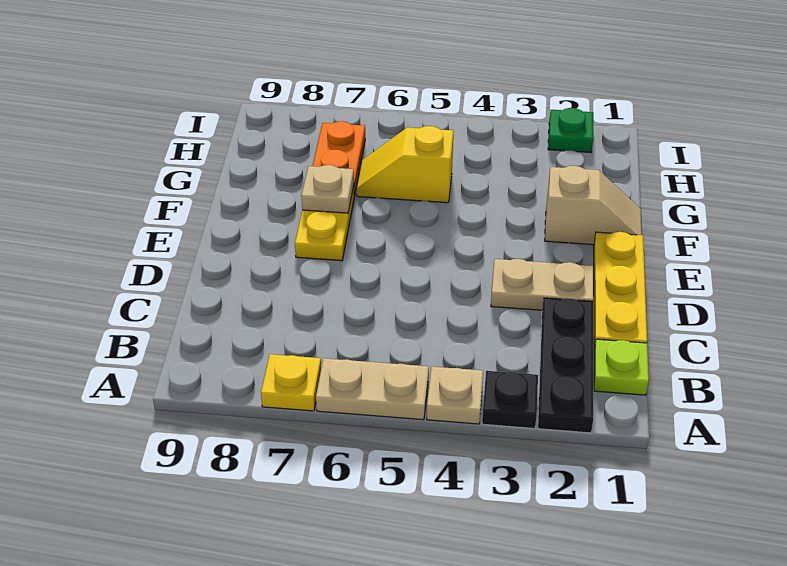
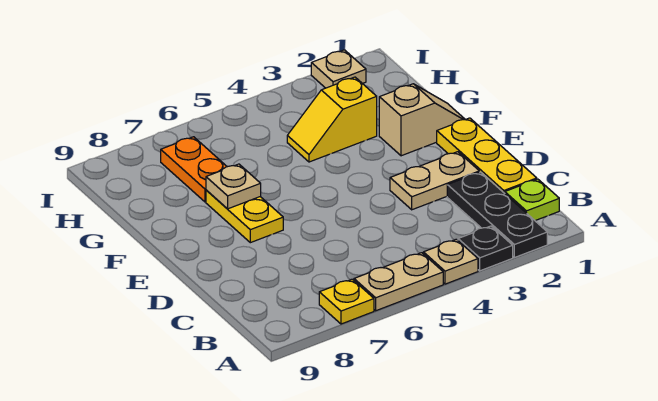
yellow slope G5:G6 level 1 top 5 -> yellow slope G3:G4 level 1 top 3
green plate I2 level 1 -> tan plate I2 level 1

